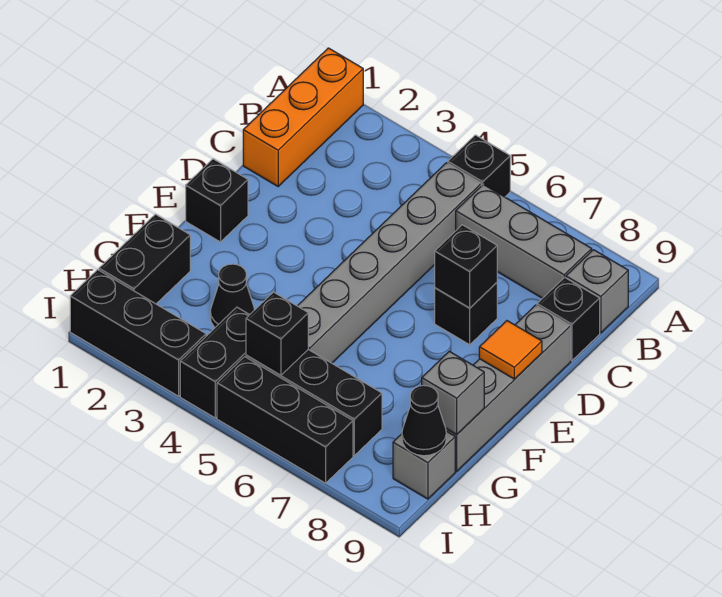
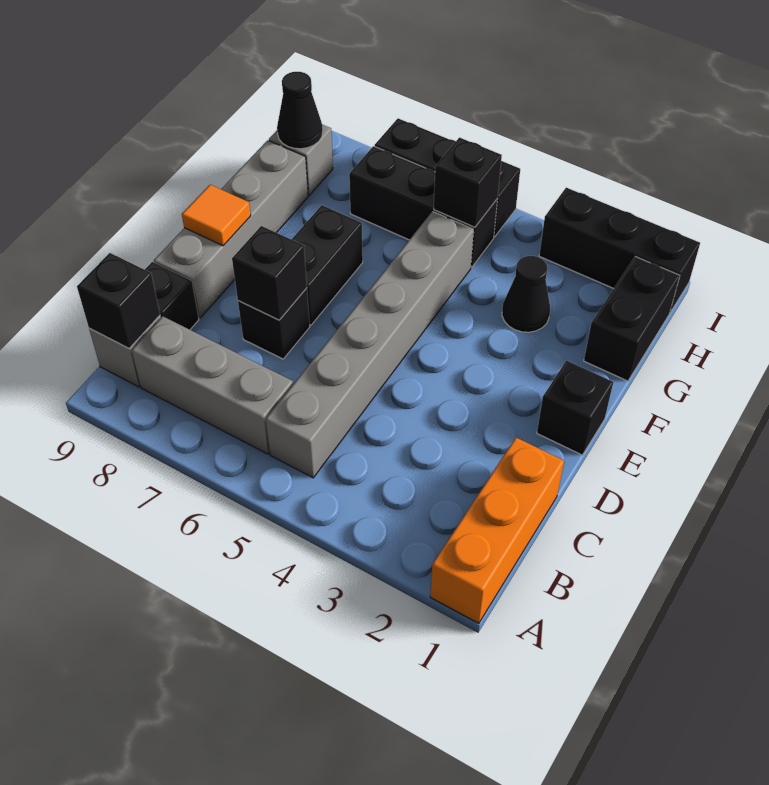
black brick A5 level 1 -> black brick B9 level 2
grey brick G9 level 2 -> none
black brick H4:I4 level 1 -> black brick E7:F7 level 1

